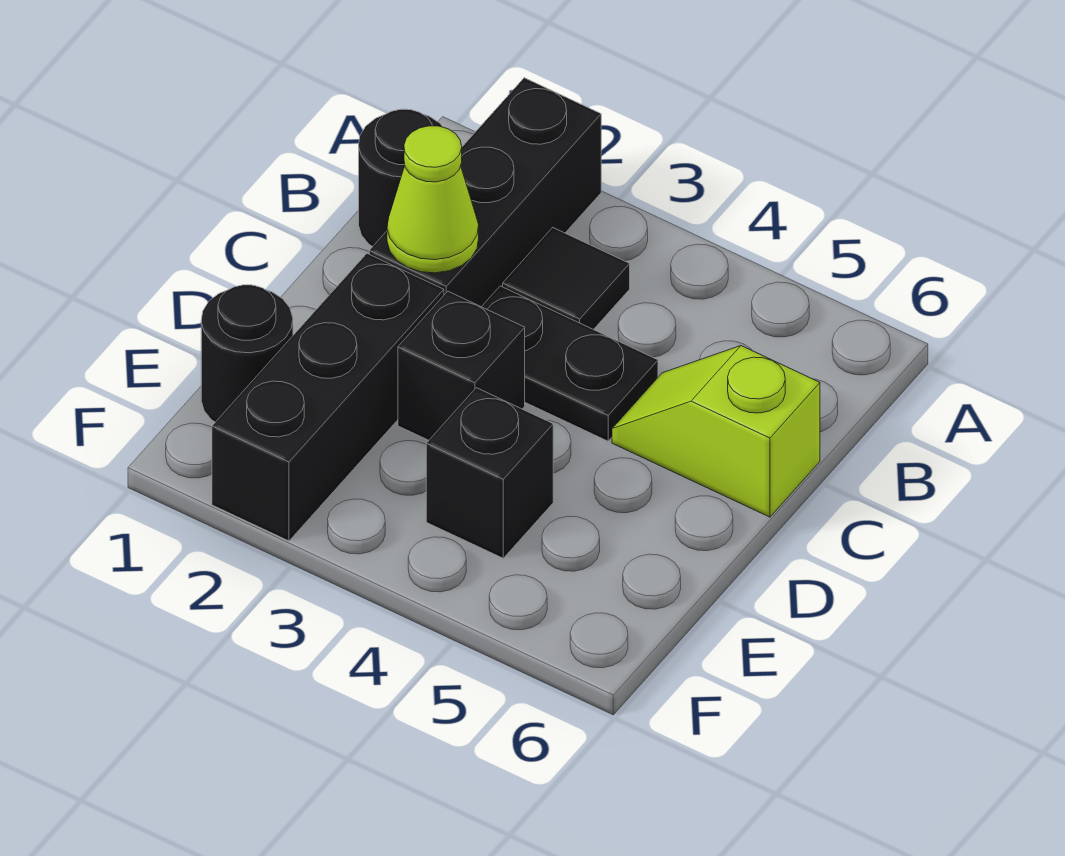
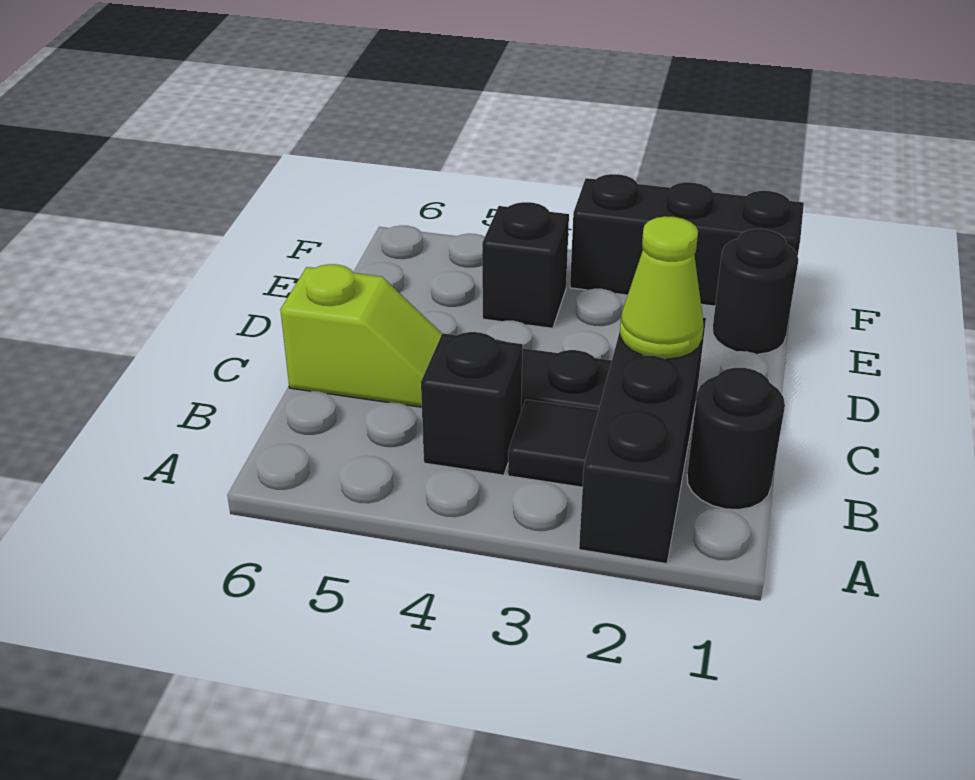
black brick D2:F2 level 1 -> black brick F1:F3 level 1
black brick D3 level 1 -> black brick B4 level 1

